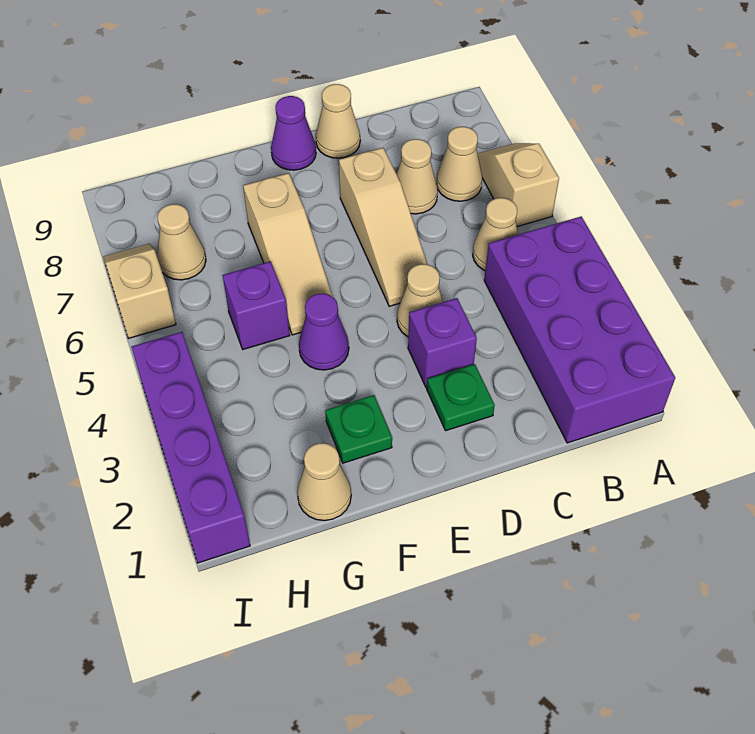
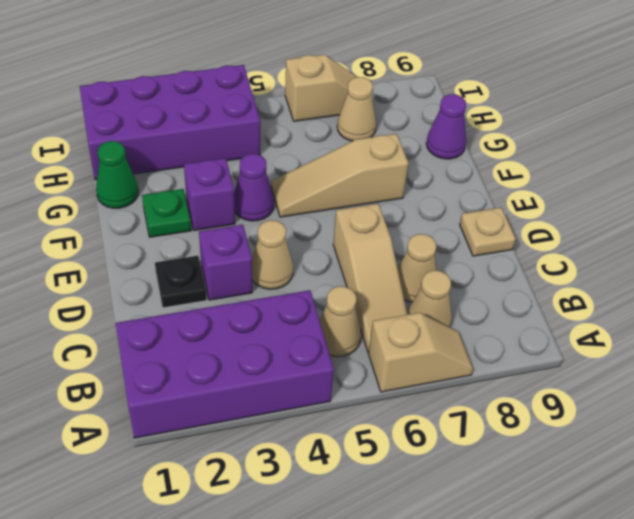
green plate D2 level 1 -> black plate D2 level 1
tan slope D5:D7 level 1 top 7 -> tan slope B6:D6 level 1 top D
tan cone D9 level 1 -> tan plate D9 level 1
purple cone E9 level 1 -> purple cone G9 level 1
tan cone G1 level 1 -> green cone G1 level 1
purple brick G5 level 1 -> purple brick F3 level 1
purple brick I1:I4 level 1 -> purple brick H1:I4 level 1

